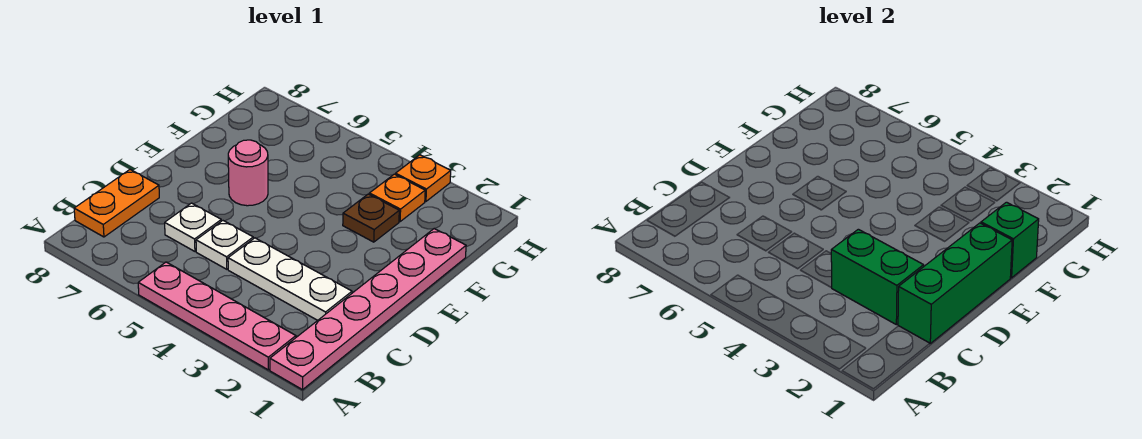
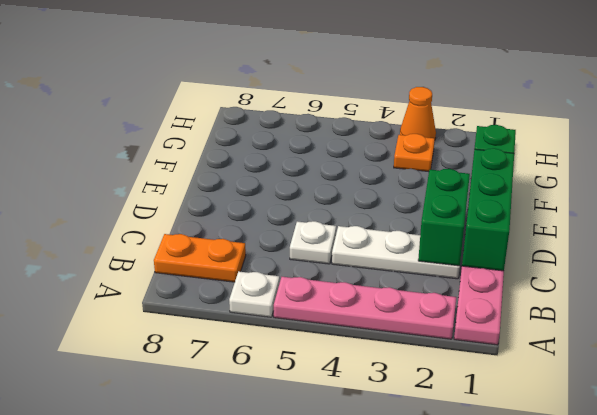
orange plate B8:C8 level 1 -> orange plate B7:B8 level 1
green brick C2:C3 level 2 -> green brick C2:D2 level 2
white plate C6 level 1 -> white plate A6 level 1
pink round brick E6 level 1 -> none
brown plate F3 level 1 -> none
orange plate H3 level 1 -> orange cone H3 level 1

